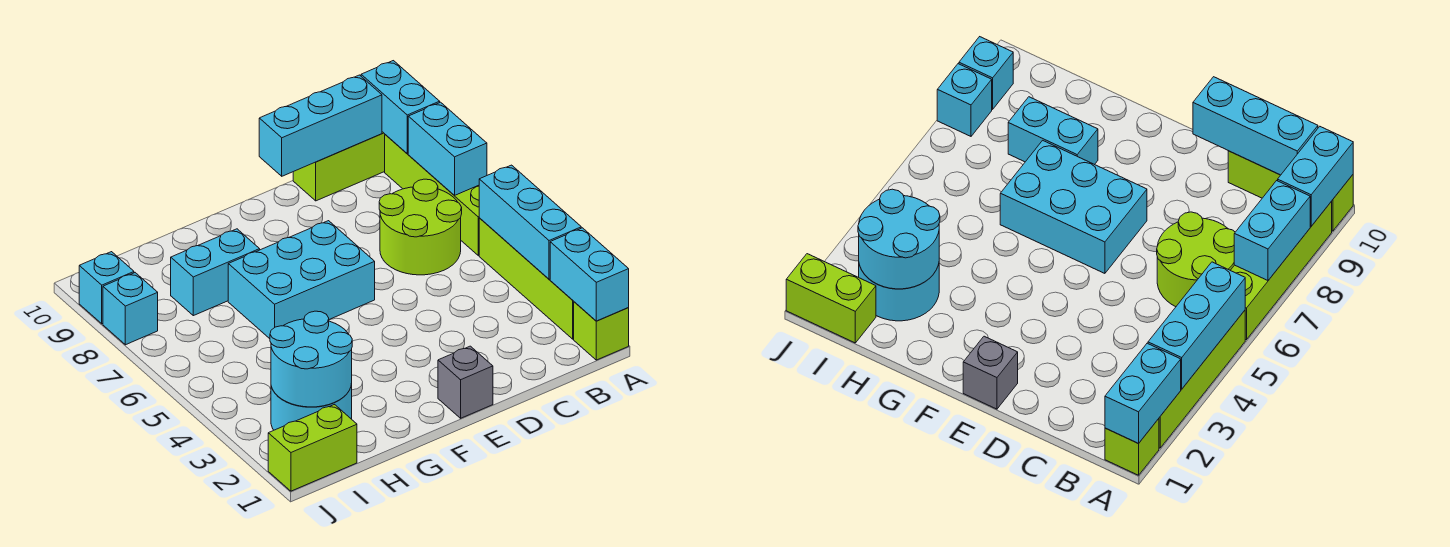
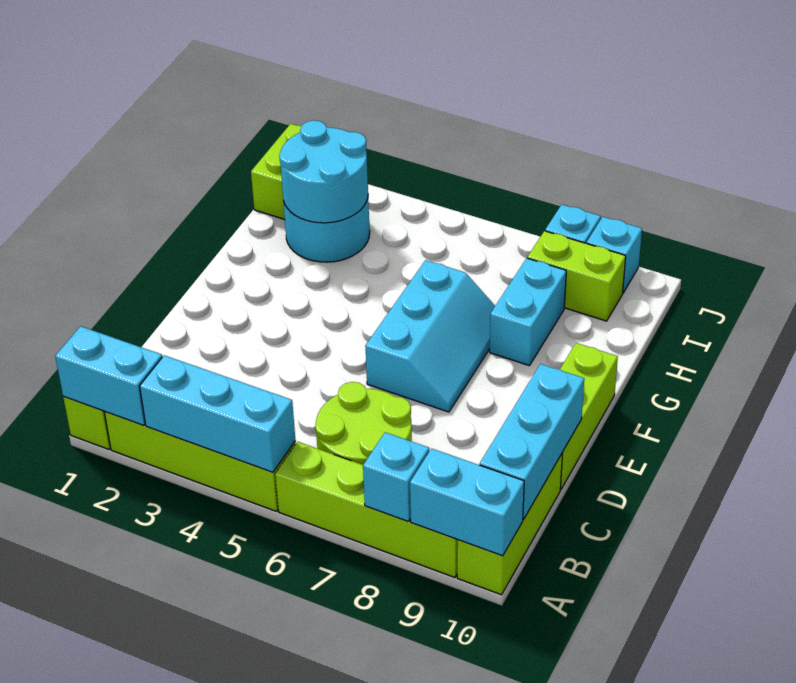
cyan brick A7:A8 level 2 -> cyan brick A8 level 2
none -> lime brick D10:F10 level 1
grey brick E1 level 1 -> none
cyan brick E6:G7 level 1 -> cyan slope E6:G7 level 1 top 6
none -> lime brick I8:I9 level 1

